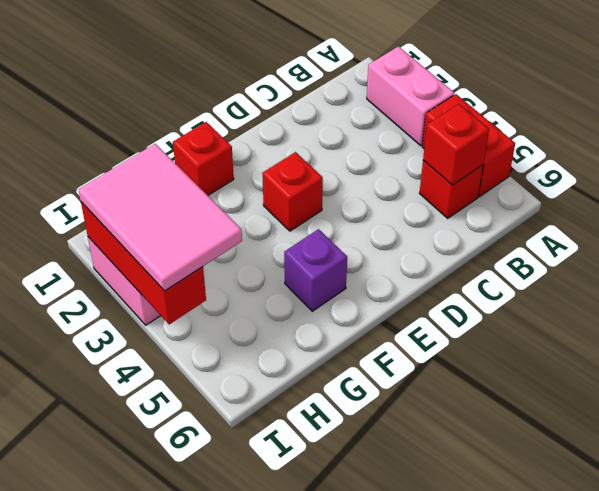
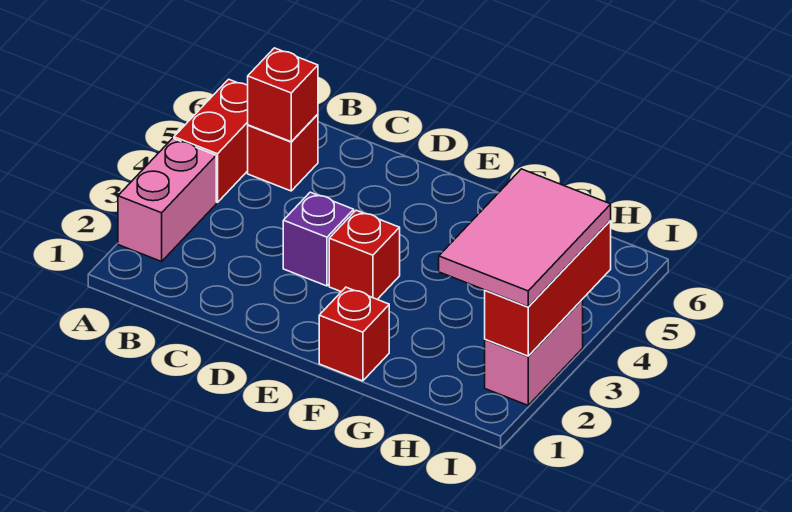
purple brick F5 level 1 -> purple brick D3 level 1

